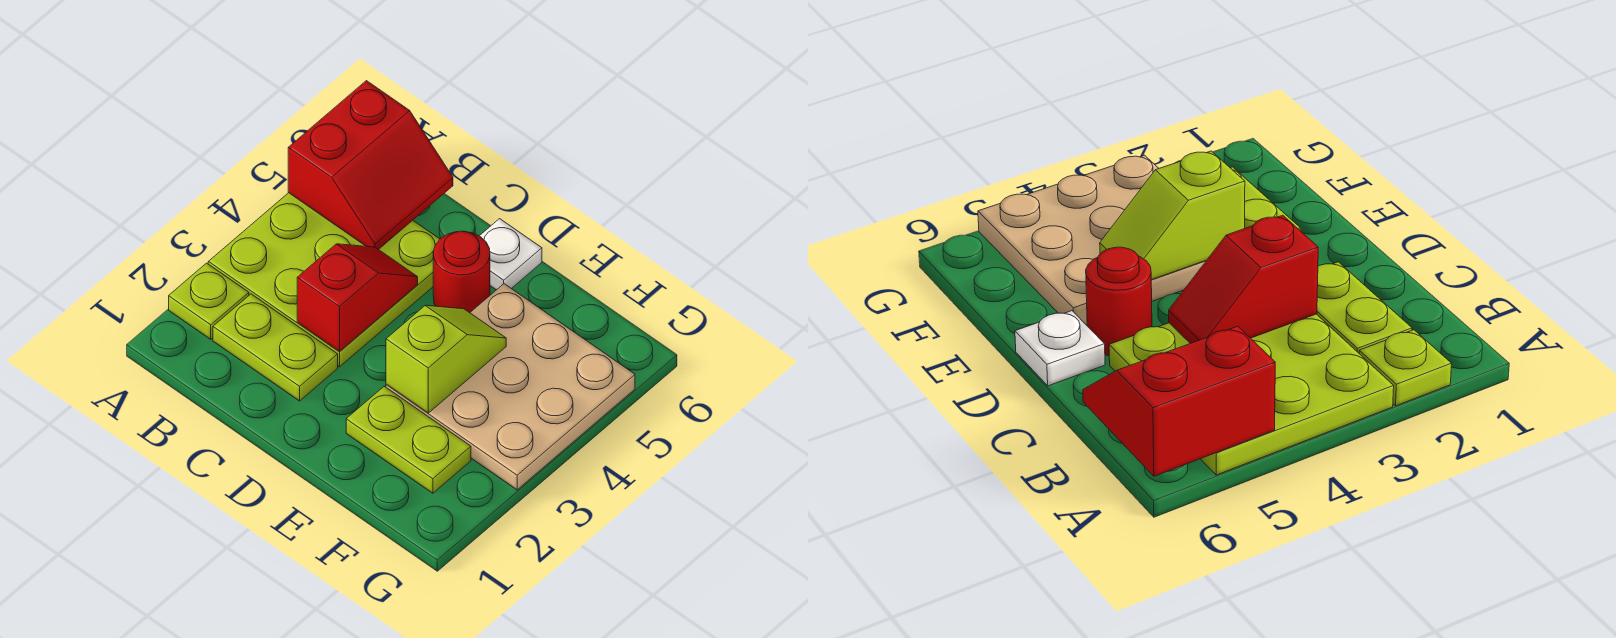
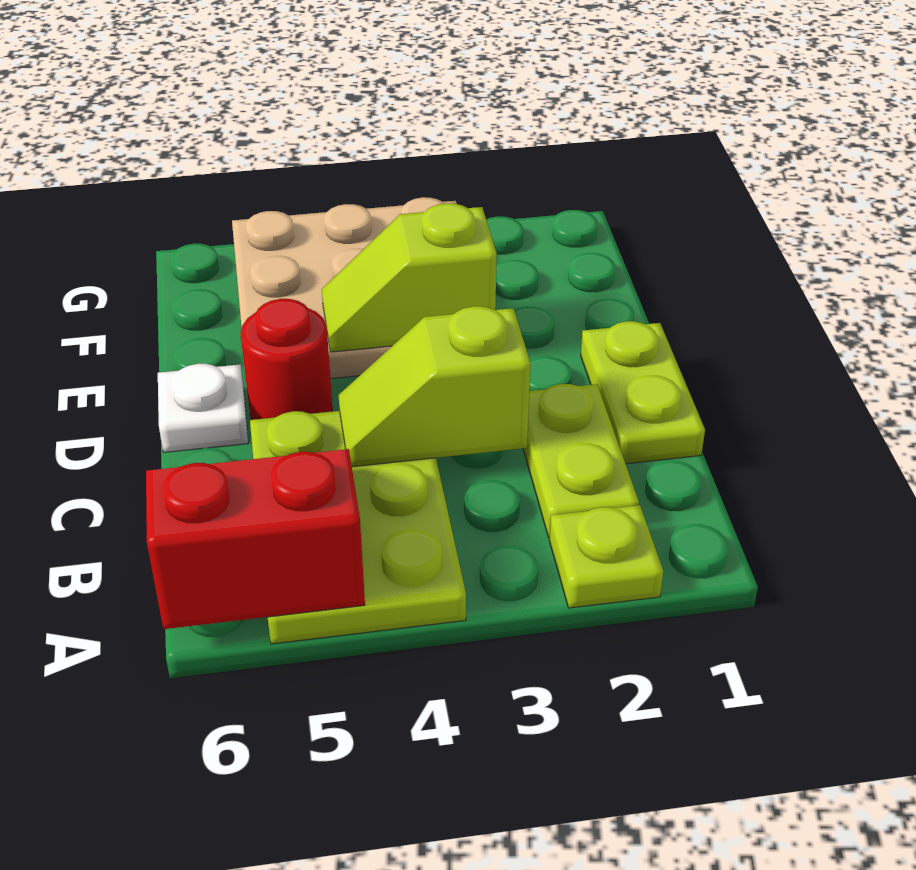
lime plate A3:C5 level 1 -> lime plate A4:C5 level 1
red slope C3:C4 level 2 top 3 -> lime slope C3:C4 level 2 top 3
lime plate E2:F2 level 1 -> lime plate C1:D1 level 1

